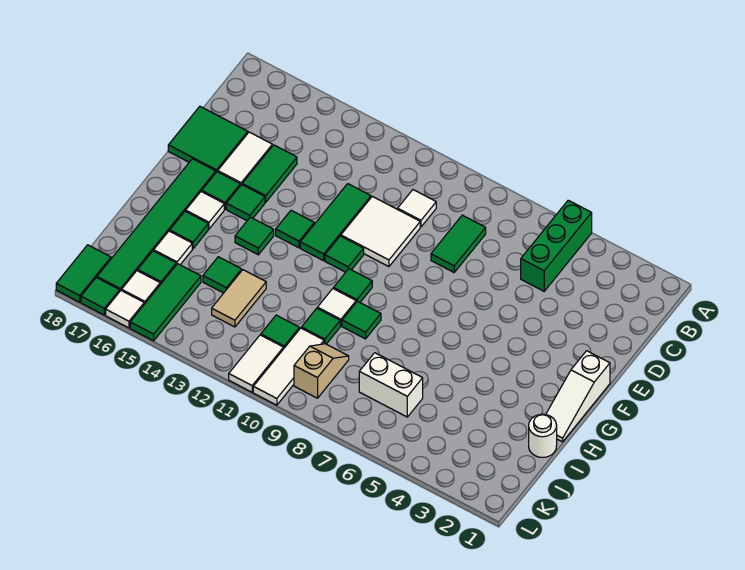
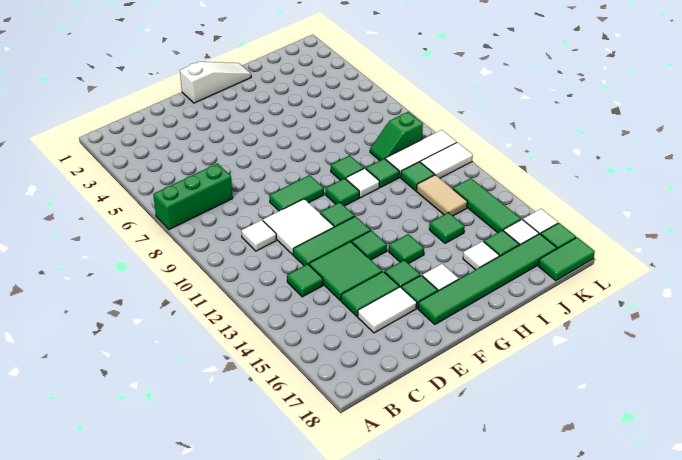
green brick A5:C5 level 1 -> green brick A7:C7 level 1
green tile C8:D8 level 1 -> green tile E9:F9 level 1
green tile D17:E18 level 1 -> green tile D13:E14 level 1
green tile H16 level 1 -> green tile C13 level 1
white round brick I1 level 1 -> none
tan tile I13:J13 level 1 -> tan tile J12:J13 level 1
white brick J6:J7 level 1 -> none
tan slope J9:K9 level 1 top K -> green slope J9:K9 level 1 top K
green tile J15:L15 level 1 -> green tile K13:K15 level 1

